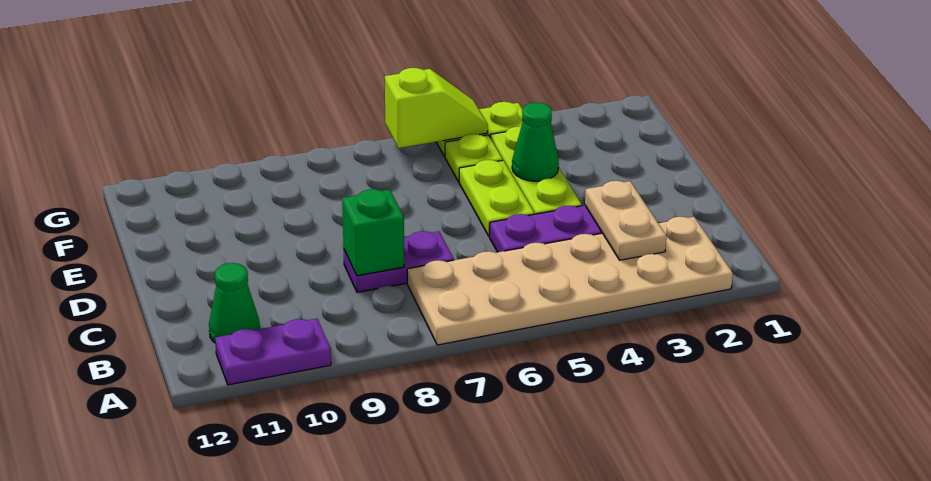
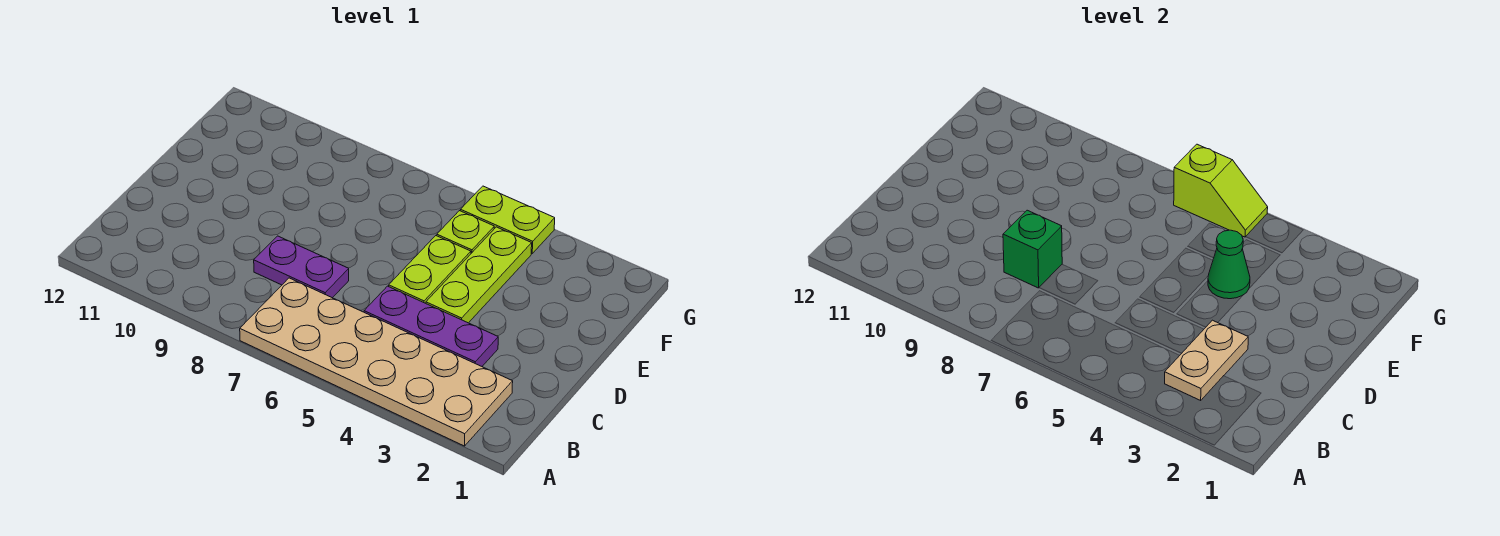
purple plate A10:A11 level 1 -> none
green cone B11 level 1 -> none

